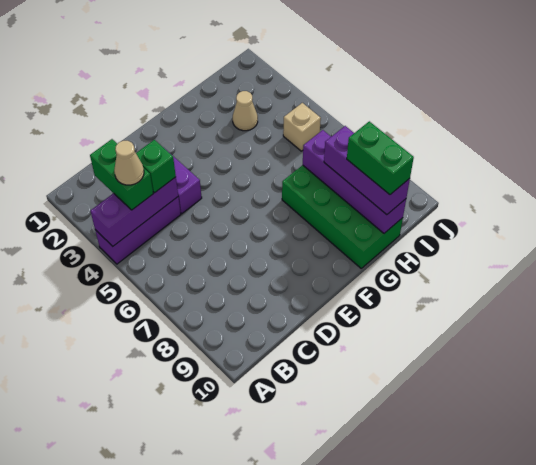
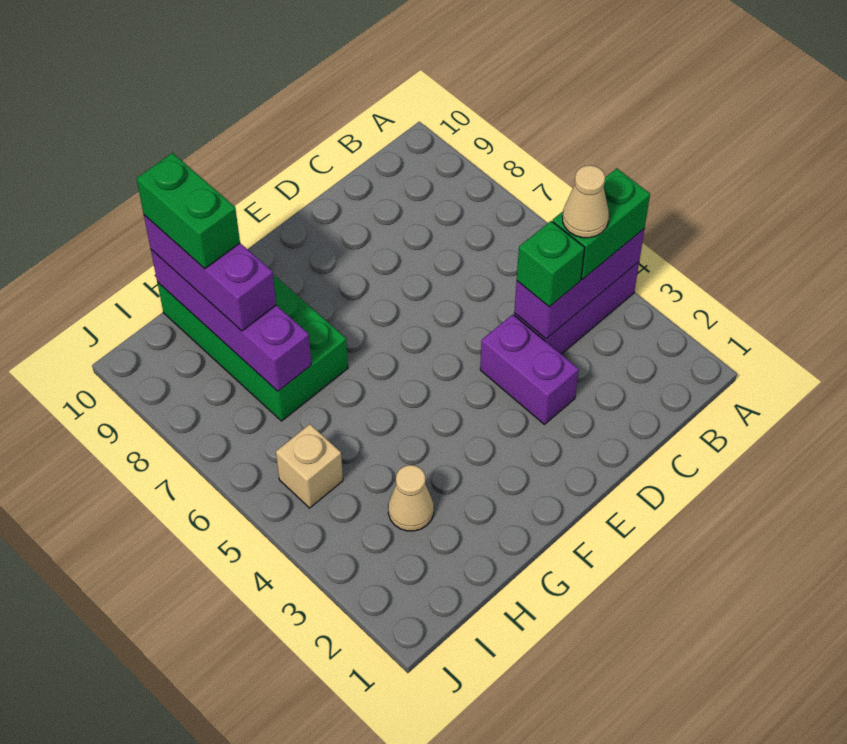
green brick B3:B4 level 3 -> green brick A4:B4 level 3

